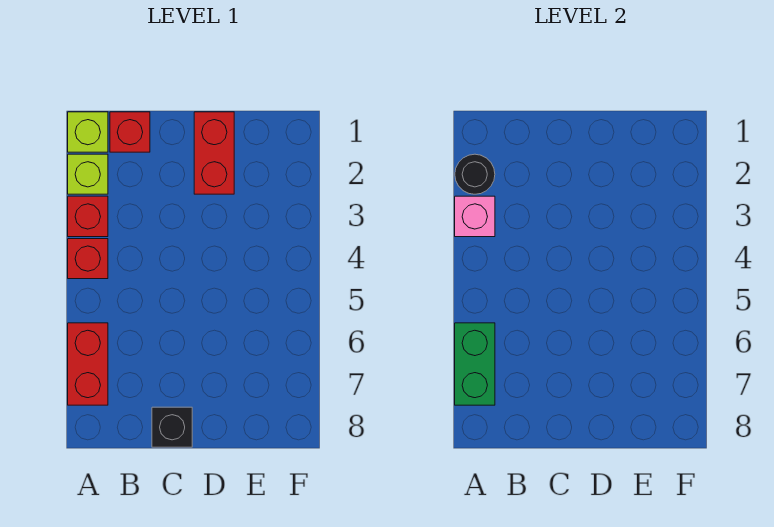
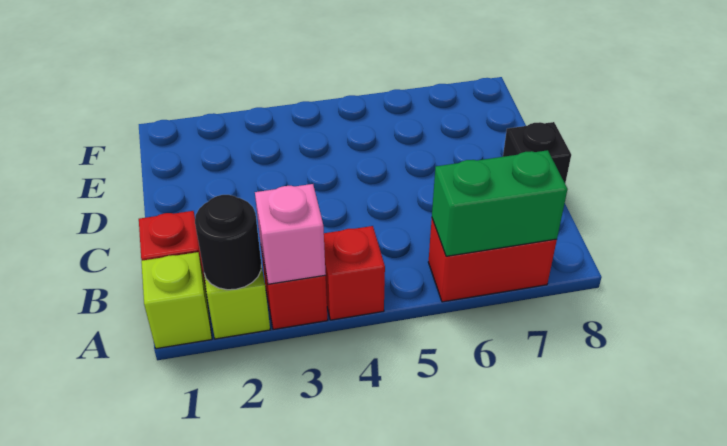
red brick D1:D2 level 1 -> none

